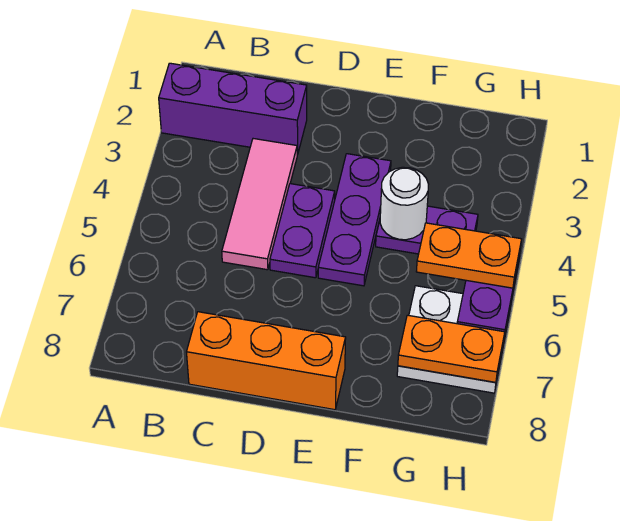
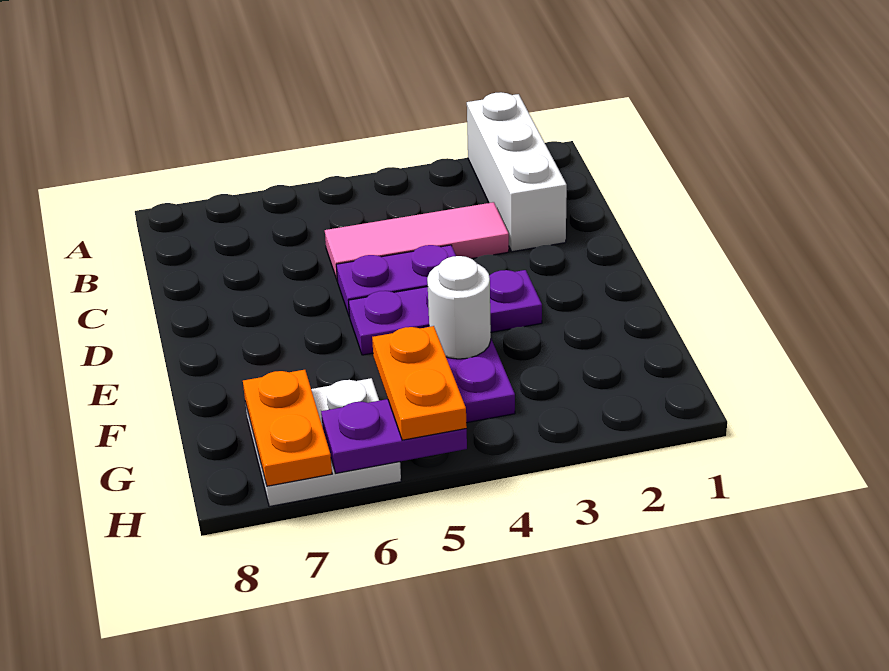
purple brick A2:C2 level 1 -> white brick A2:C2 level 1
orange brick C8:E8 level 1 -> none

